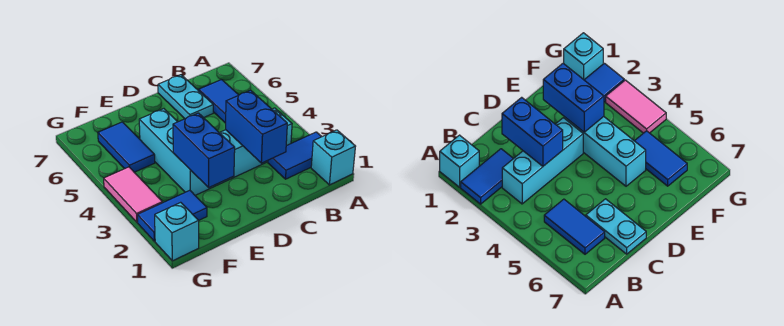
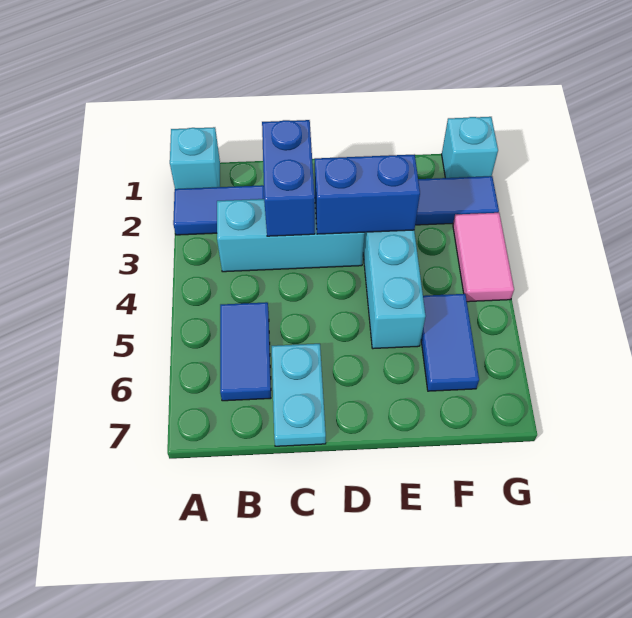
blue brick E2:E3 level 2 -> blue brick D3:E3 level 2

